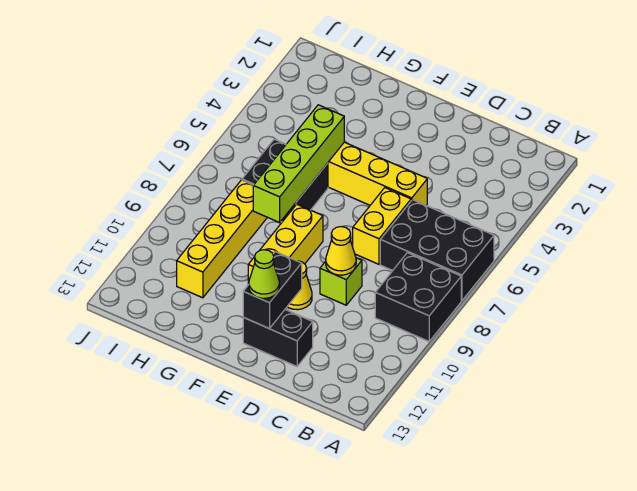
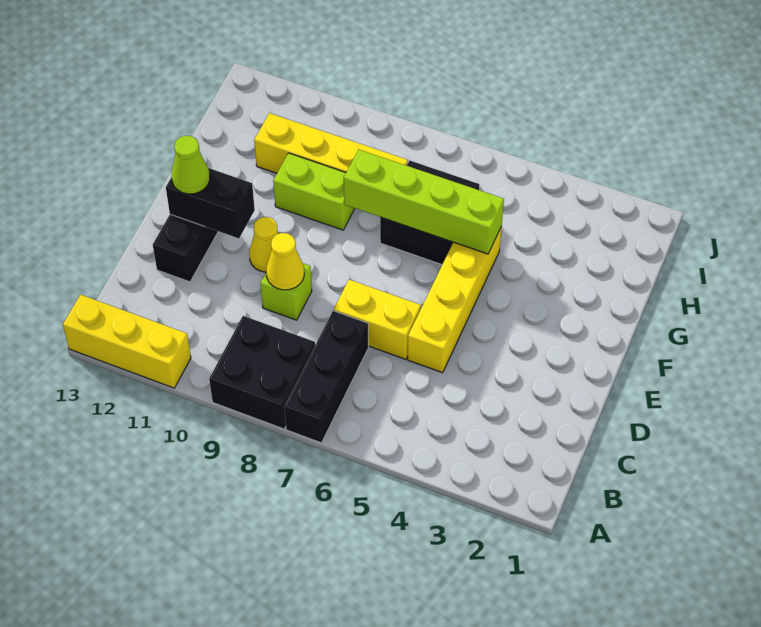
black brick A6:C7 level 1 -> black brick A7:C7 level 1
yellow brick F8:F10 level 1 -> yellow brick A11:A13 level 1
none -> lime brick G9:G10 level 1

